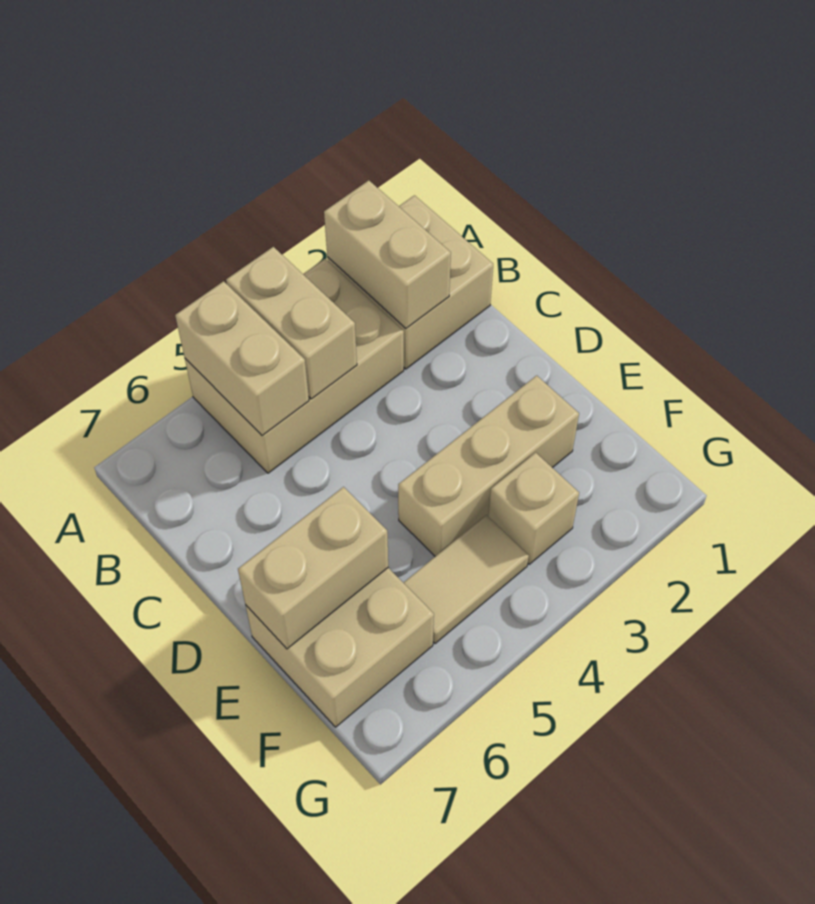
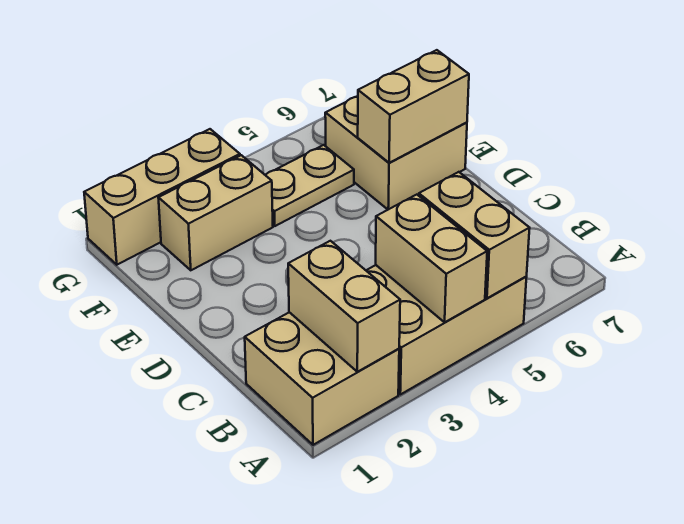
tan brick E2:E4 level 1 -> tan brick G1:G3 level 1
tan brick F3 level 1 -> tan brick F2:F3 level 1
tan tile F4:F5 level 1 -> tan plate F4:F5 level 1

